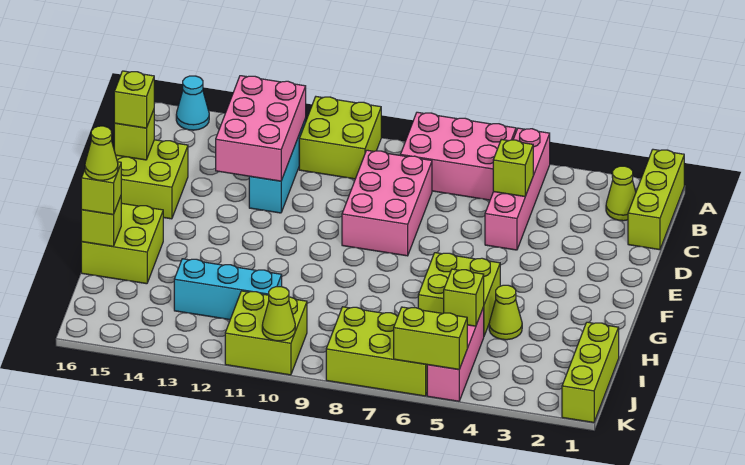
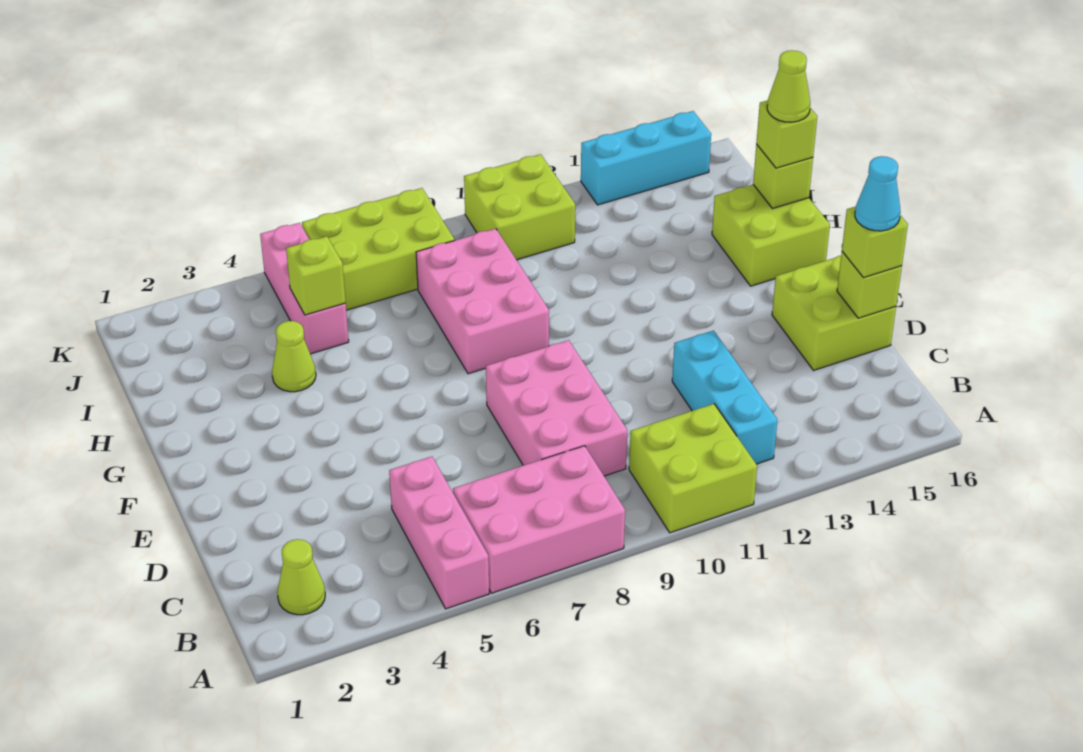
lime brick A1:C1 level 1 -> none
pink brick A5:D5 level 1 -> pink brick A5:C5 level 1
cyan cone A15 level 1 -> cyan cone D16 level 4
pink brick B12:D13 level 2 -> pink brick G8:I9 level 1
lime brick C5 level 2 -> none
lime brick G5:H6 level 1 -> none
lime brick I1:K1 level 1 -> none
cyan brick I11:I13 level 1 -> cyan brick K13:K15 level 1
lime brick K5:K6 level 2 -> none
lime cone K10 level 2 -> none

